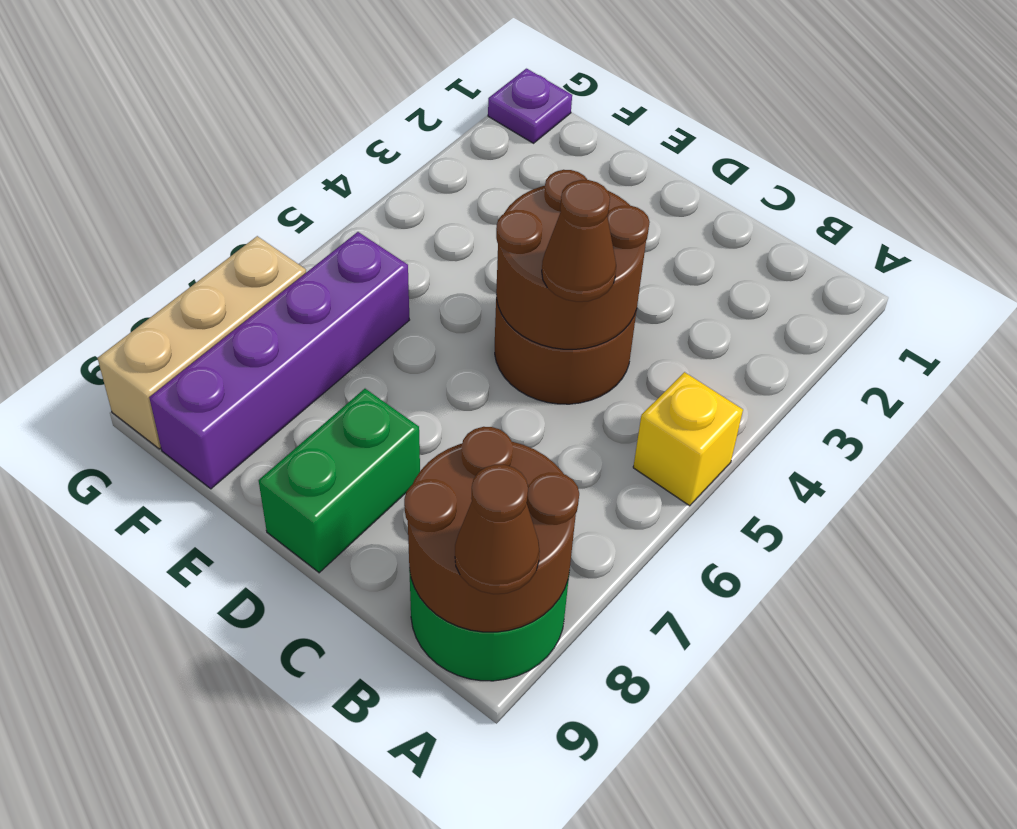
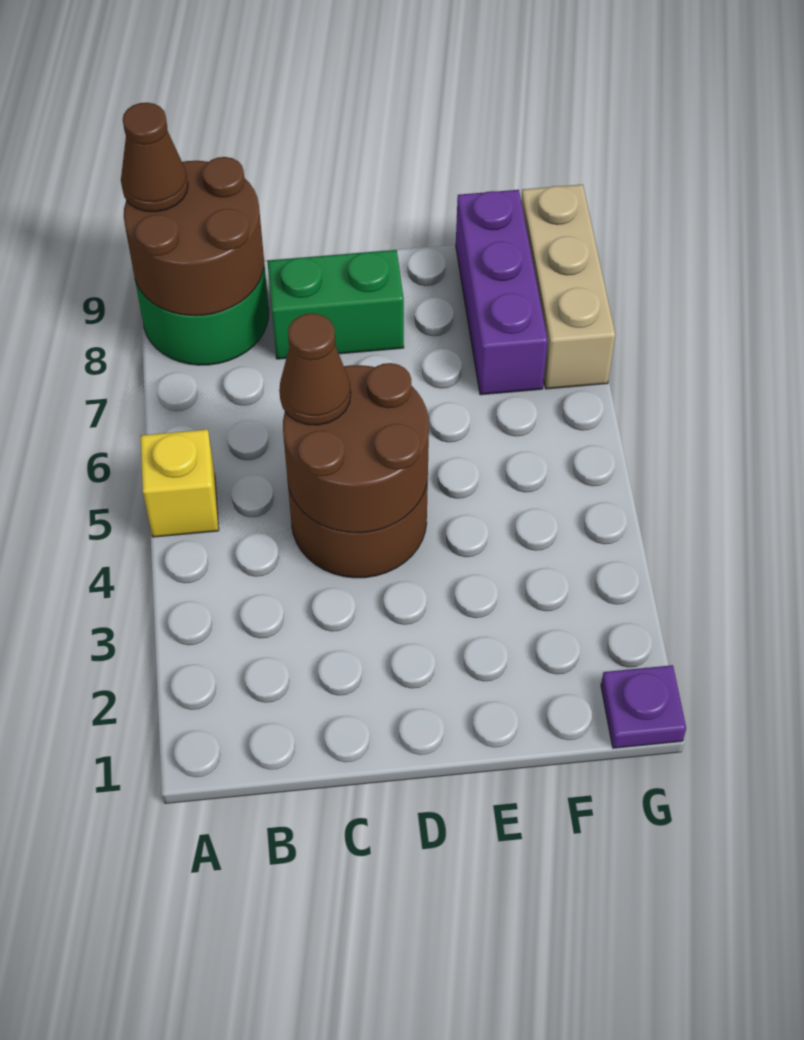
green brick D8:D9 level 1 -> green brick C8:D8 level 1
purple brick F6:F9 level 1 -> purple brick F7:F9 level 1

